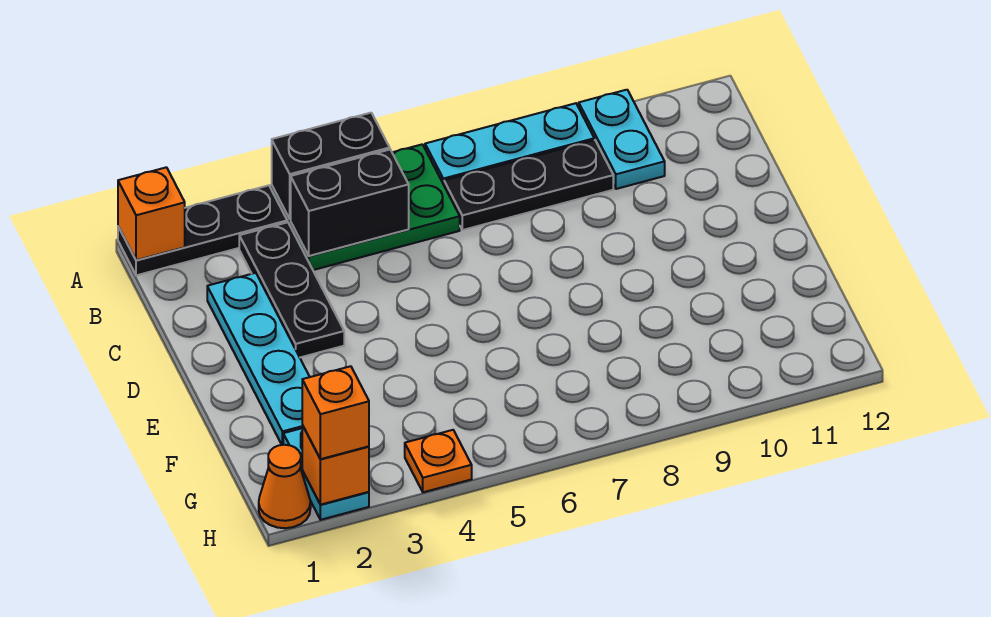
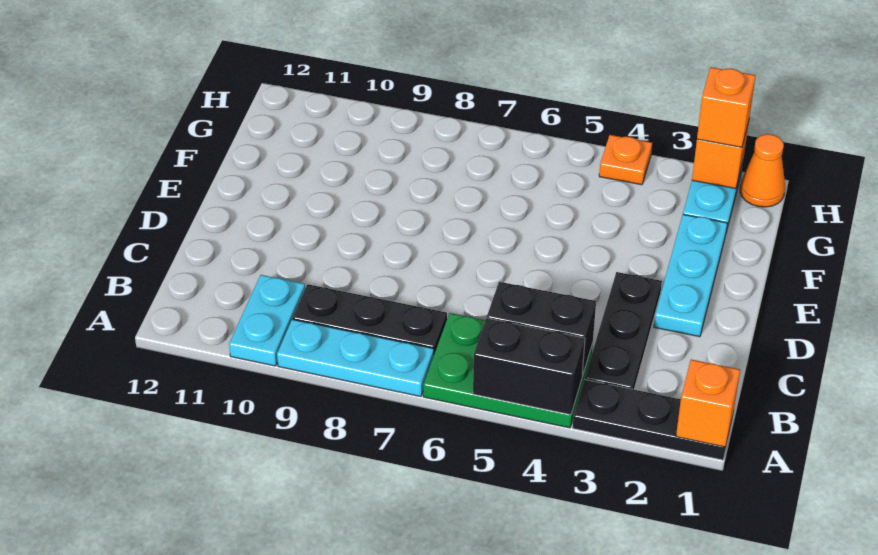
cyan plate C2:F2 level 1 -> cyan plate D2:F2 level 1

